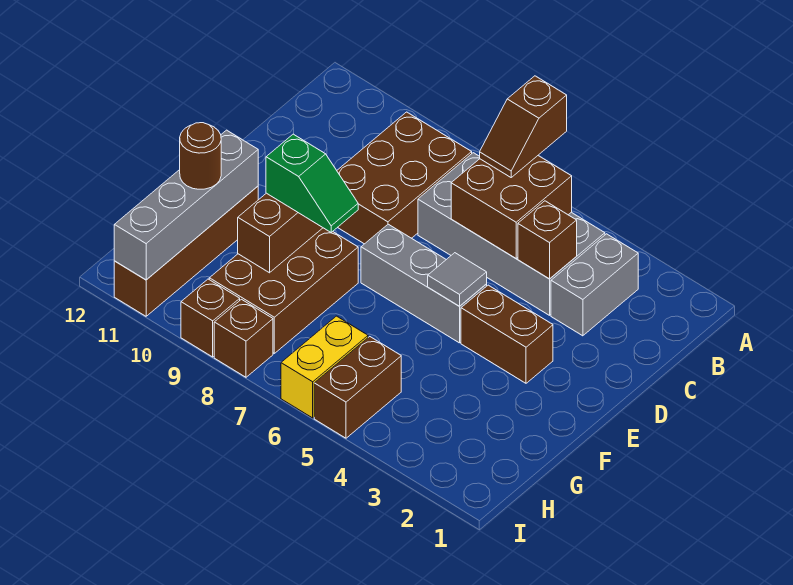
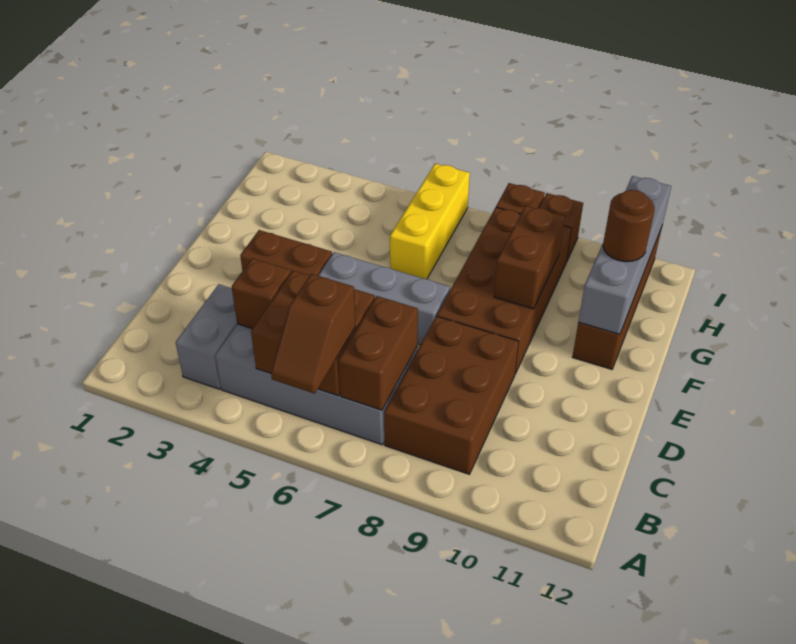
brown slope A6:B6 level 3 top A -> brown slope A6:B6 level 3 top B
grey tile E5 level 2 -> none
brown brick F8:H9 level 1 -> brown brick E8:H9 level 1
green slope F8:F9 level 3 top 9 -> none
brown brick H5:I5 level 1 -> brown brick B7:C7 level 2
yellow brick H6:I6 level 1 -> yellow brick G6:I6 level 1

